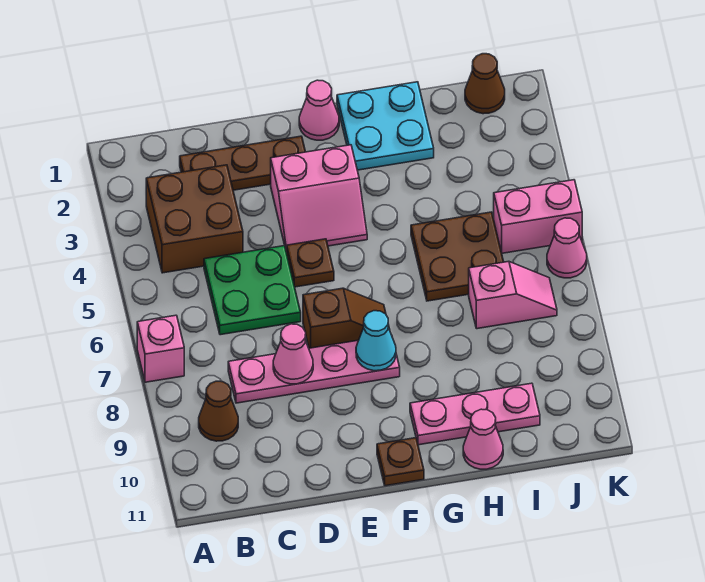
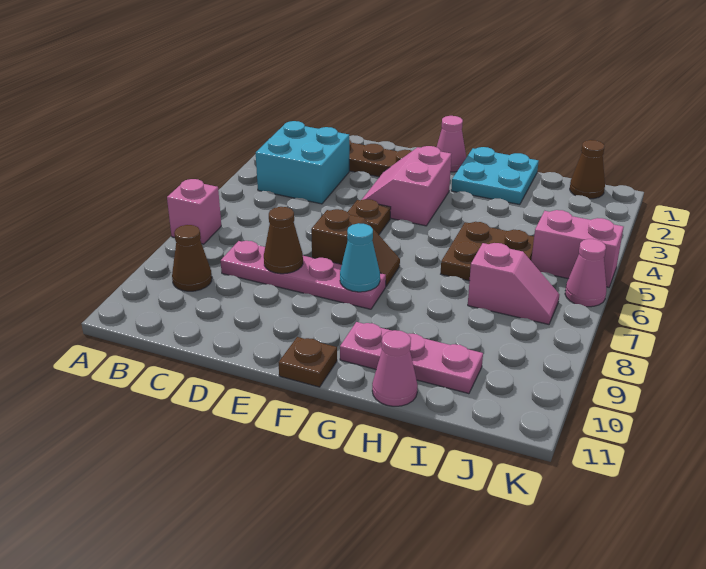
brown brick B3:C4 level 1 -> cyan brick B3:C4 level 1
green plate C5:D6 level 1 -> none
pink cone D8 level 2 -> brown cone D8 level 2
pink slope E3:F4 level 1 top 3 -> pink slope E3:F4 level 1 top F

